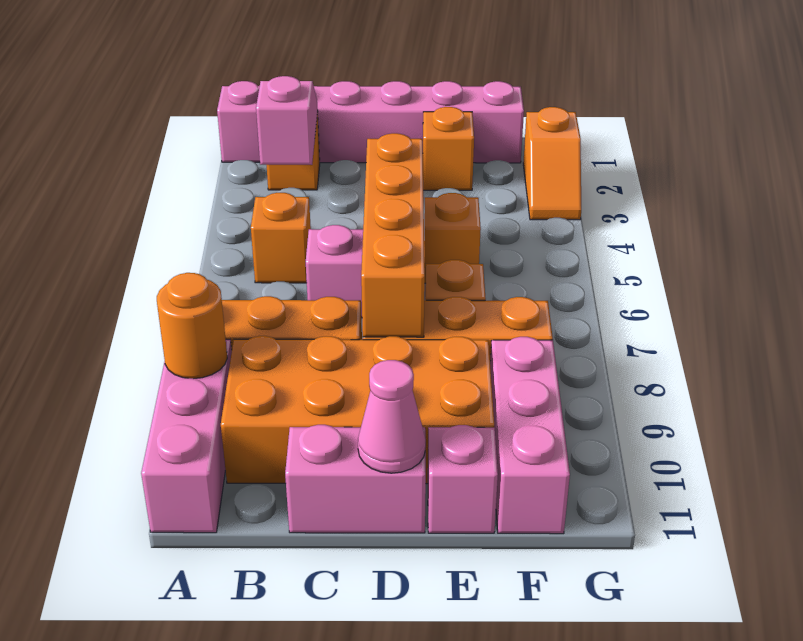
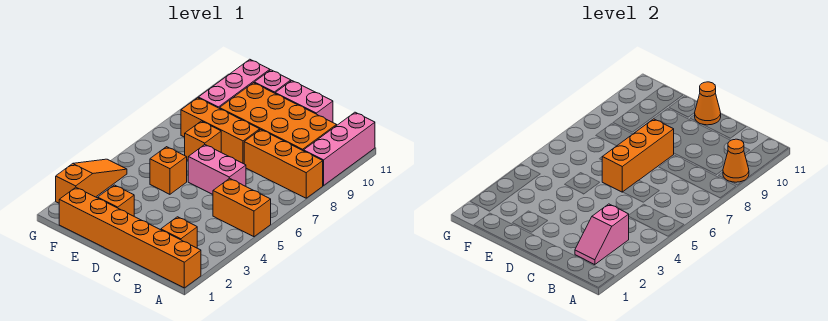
pink brick A1:F1 level 1 -> orange brick A1:F1 level 1
orange round brick A9 level 2 -> orange cone A9 level 2
orange brick B5 level 1 -> orange brick A5:B5 level 1
orange brick D5:D8 level 2 -> orange brick D6:D8 level 2
pink cone D11 level 2 -> orange cone D11 level 2
orange slope G2:G3 level 1 top 2 -> orange slope G2:G4 level 1 top 2

